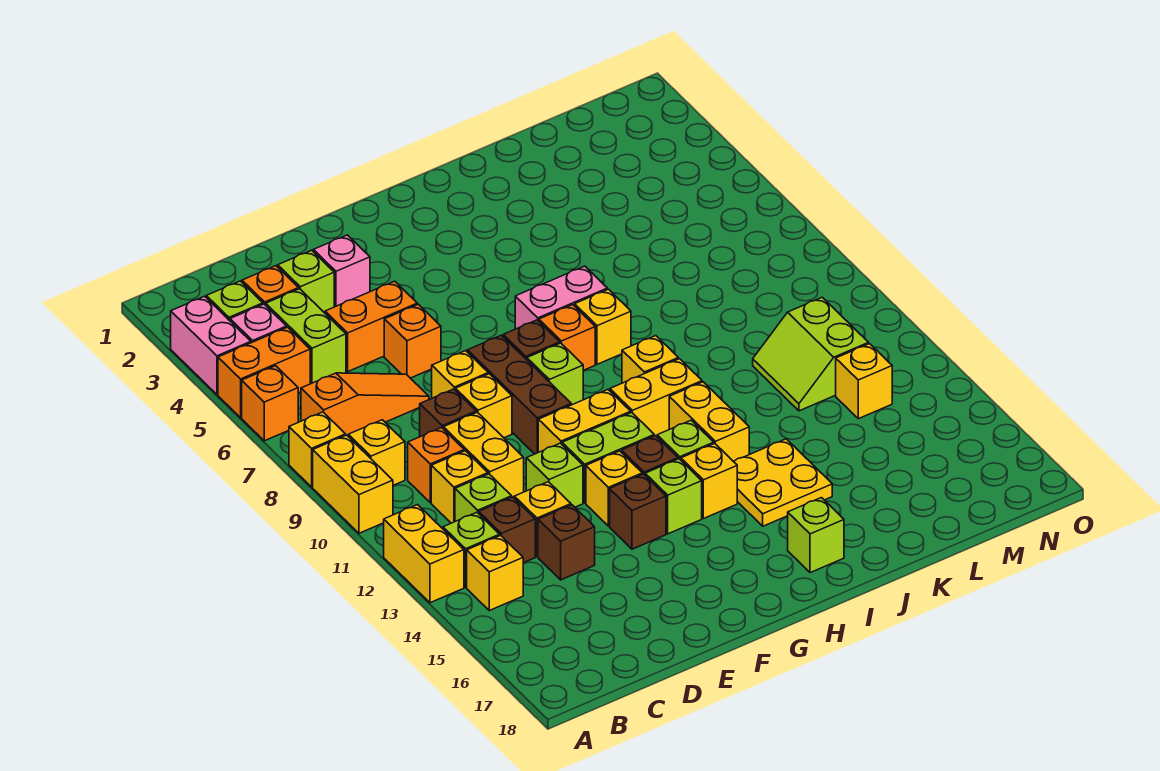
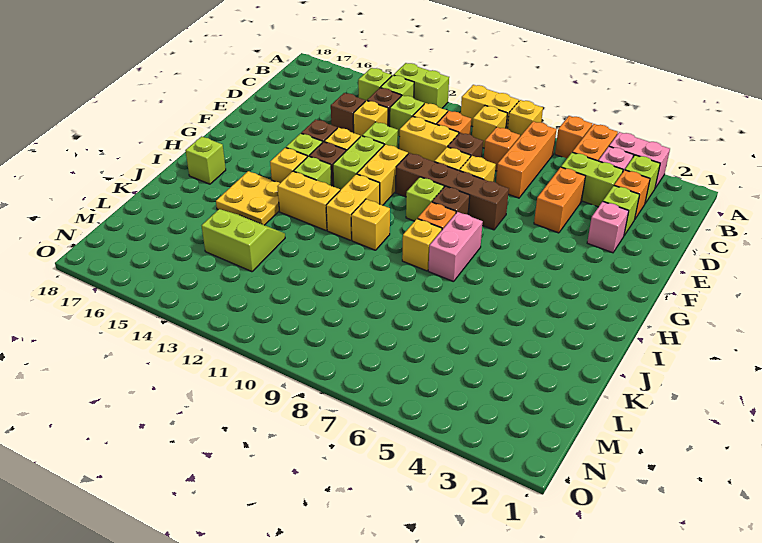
yellow brick A12:A13 level 1 -> lime brick A12:A13 level 1
orange slope B7:D7 level 1 top B -> orange brick B7:D7 level 1
yellow brick B14 level 1 -> lime brick B14 level 1
orange brick E6 level 1 -> orange brick C8 level 1
brown brick F8:F10 level 1 -> brown brick F7:F10 level 1
lime slope L11:M12 level 1 top M -> lime slope K13:L14 level 1 top L
yellow brick M13 level 1 -> none

